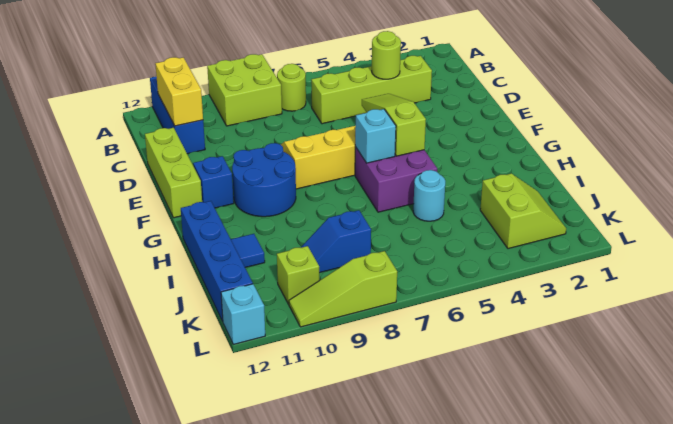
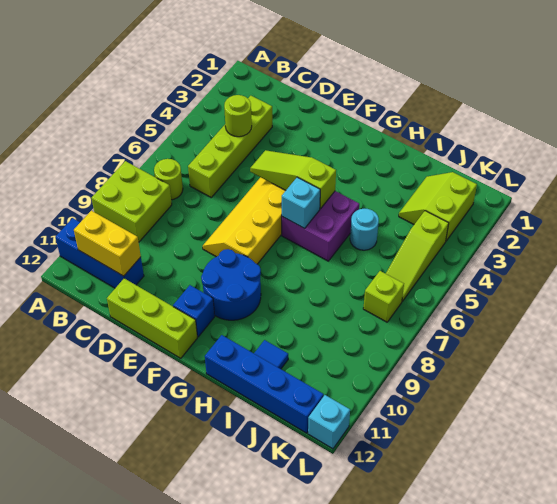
lime slope J2:K3 level 1 top 3 -> lime slope J2:K3 level 1 top K
blue slope J8:J9 level 1 top 8 -> none
lime brick K10 level 1 -> lime brick K7 level 1
lime slope L8:L10 level 1 top 8 -> lime slope K4:K6 level 1 top 4

